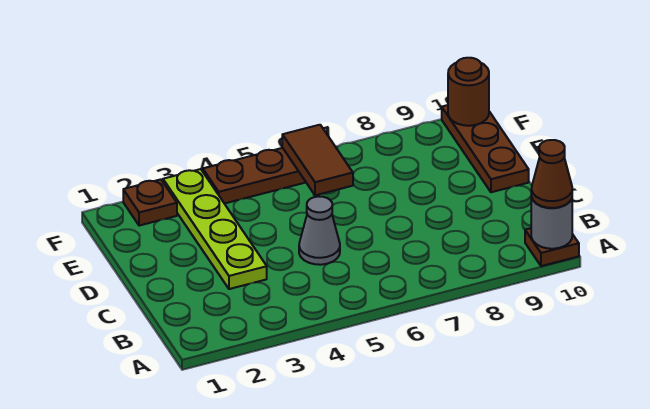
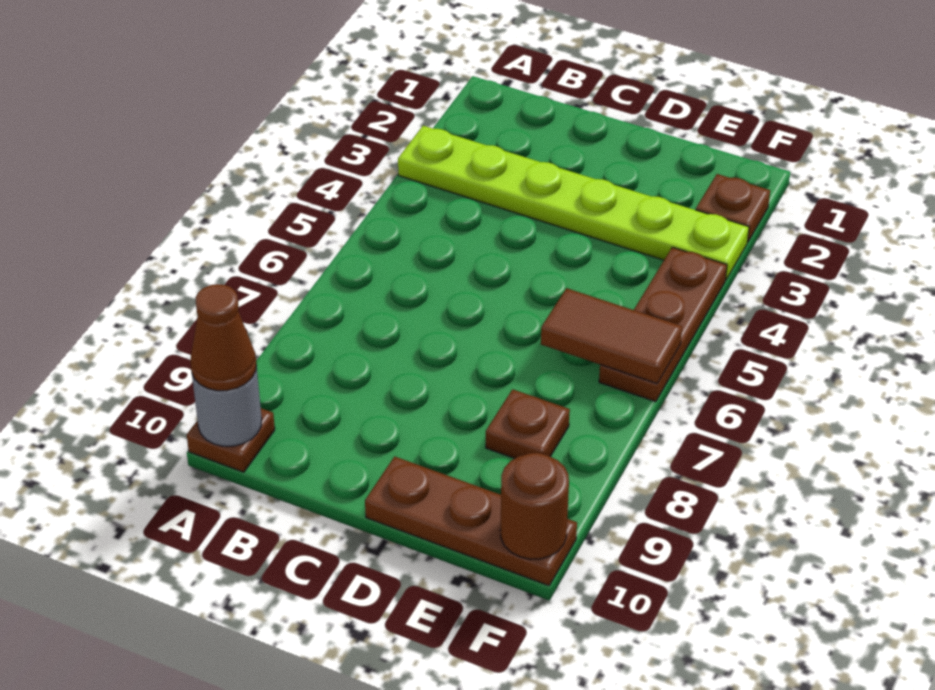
lime plate C3:F3 level 1 -> lime plate A3:F3 level 1
grey cone C5 level 1 -> none
none -> brown plate E8 level 1

